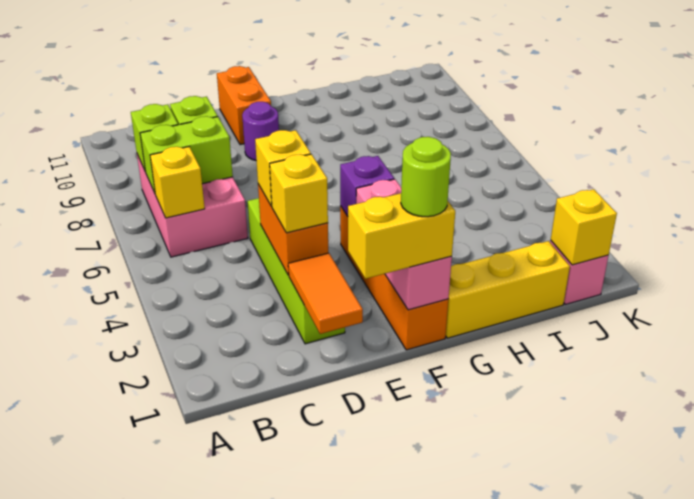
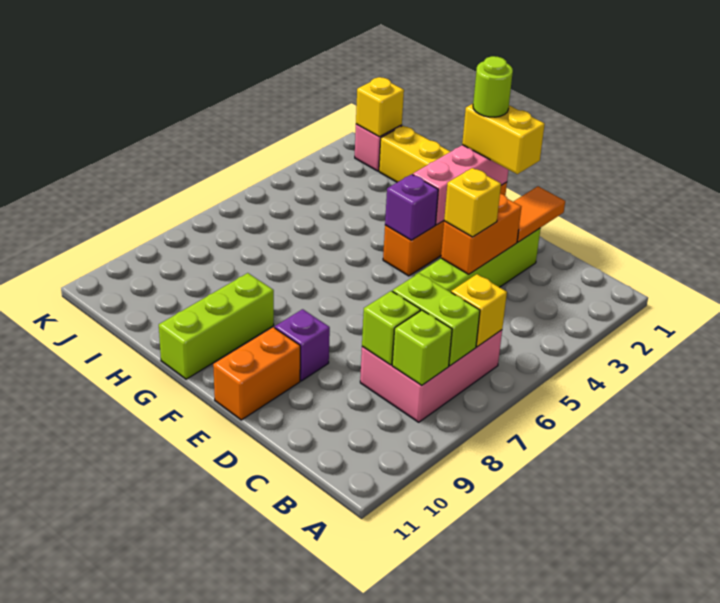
yellow brick D3 level 3 -> none
purple round brick E9 level 1 -> purple brick E9 level 1
none -> lime brick G9:G11 level 1

